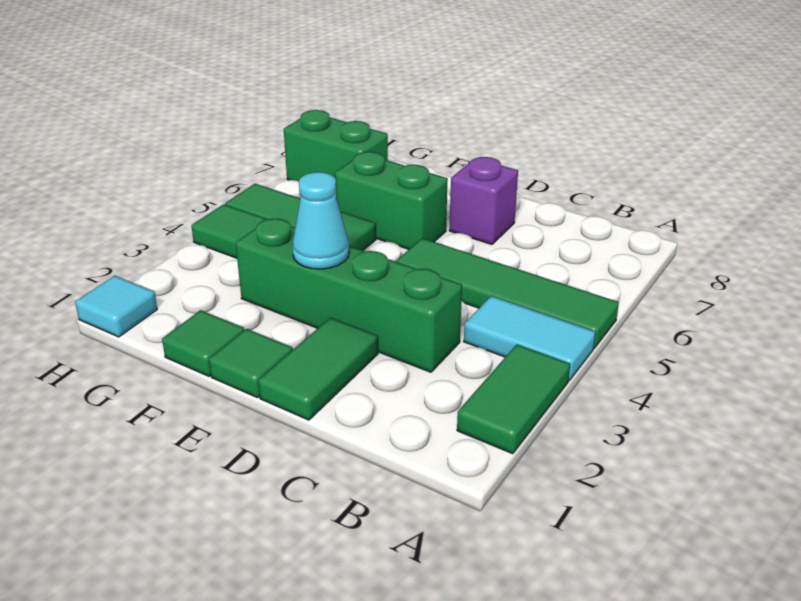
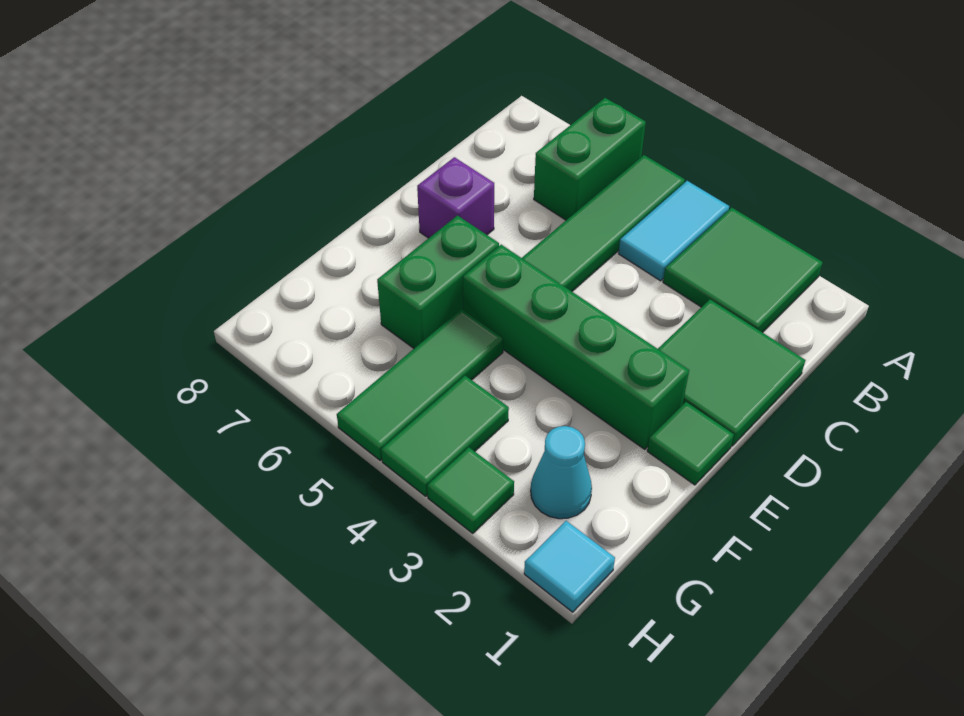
green tile A2:A3 level 1 -> green tile A2:B3 level 1
green brick C3:F3 level 1 -> green brick E2:E5 level 1
green tile D1:D2 level 1 -> green tile C1:D2 level 1
cyan cone E3 level 2 -> cyan cone G2 level 1
green tile F1 level 1 -> green tile H3 level 1
green brick G7:H7 level 1 -> green brick A6:B6 level 1

